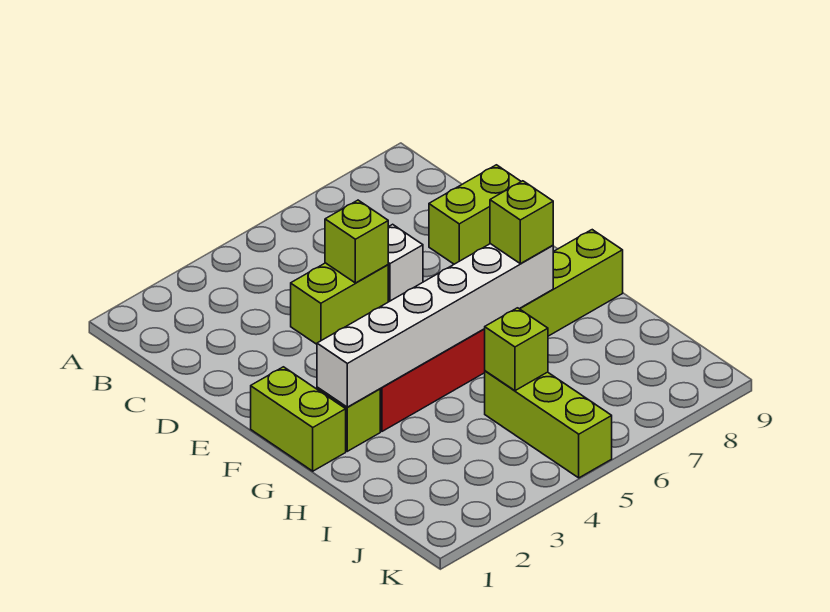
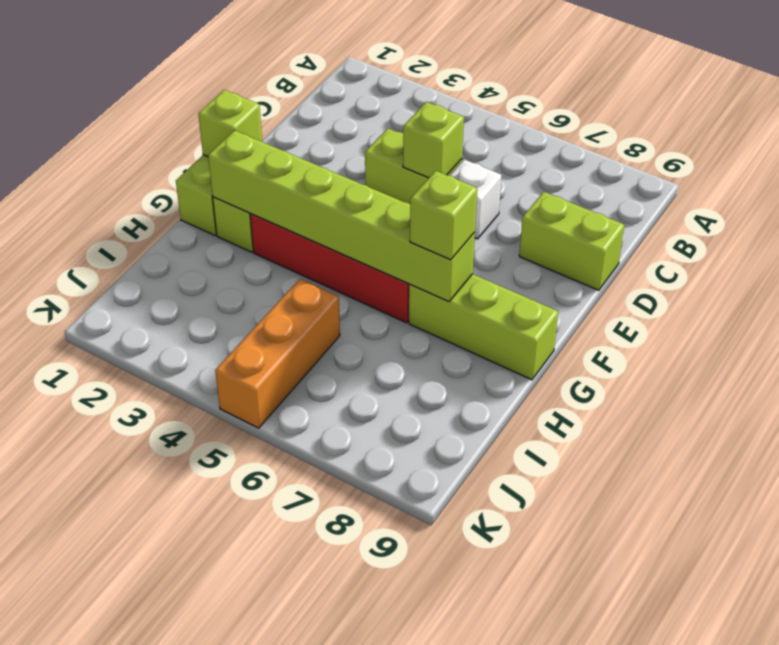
white brick G2:G7 level 2 -> lime brick G2:G7 level 2
lime brick I5:K5 level 1 -> orange brick I5:K5 level 1
lime brick I5 level 2 -> lime brick F1 level 2

